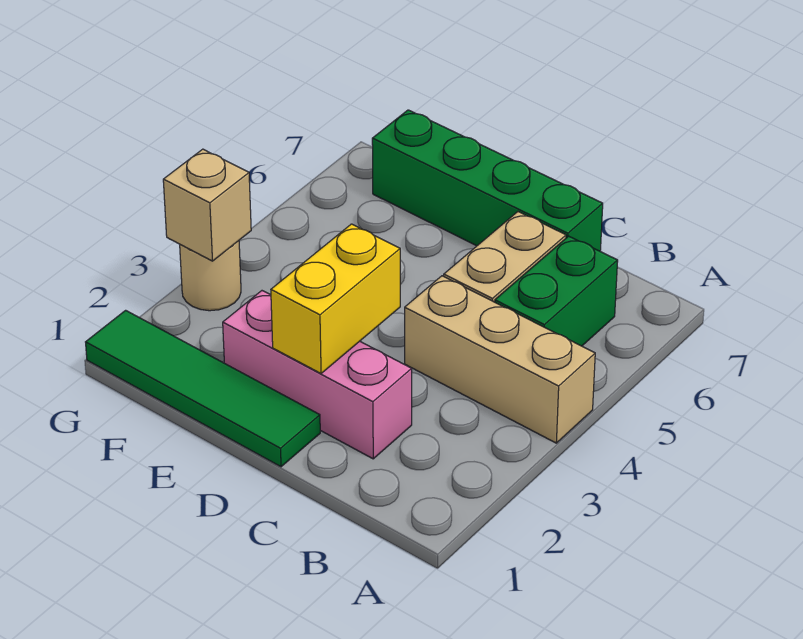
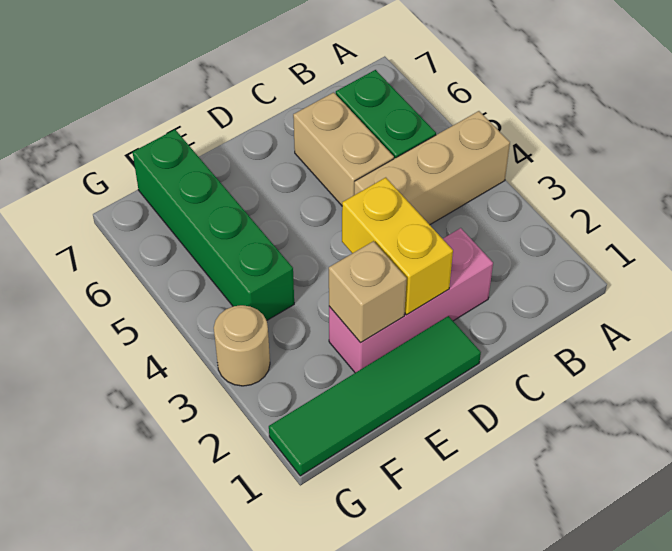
green brick C7:F7 level 1 -> green brick F4:F7 level 1
tan brick G3 level 2 -> tan brick E2 level 2

